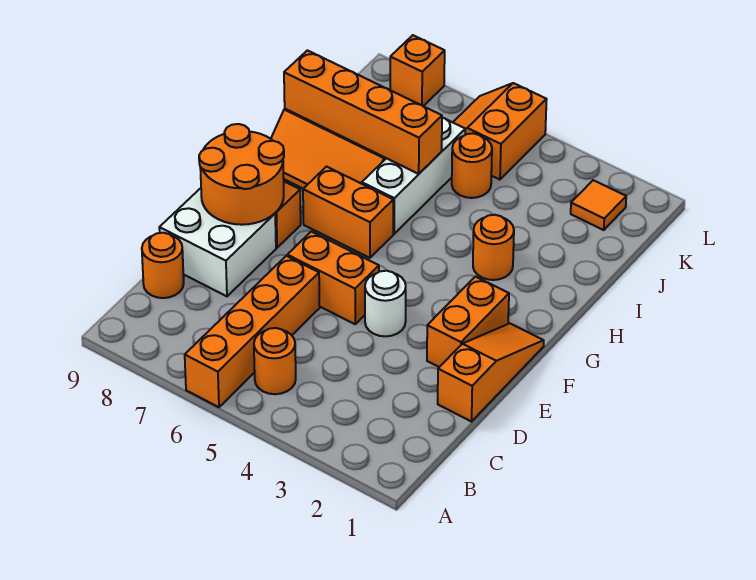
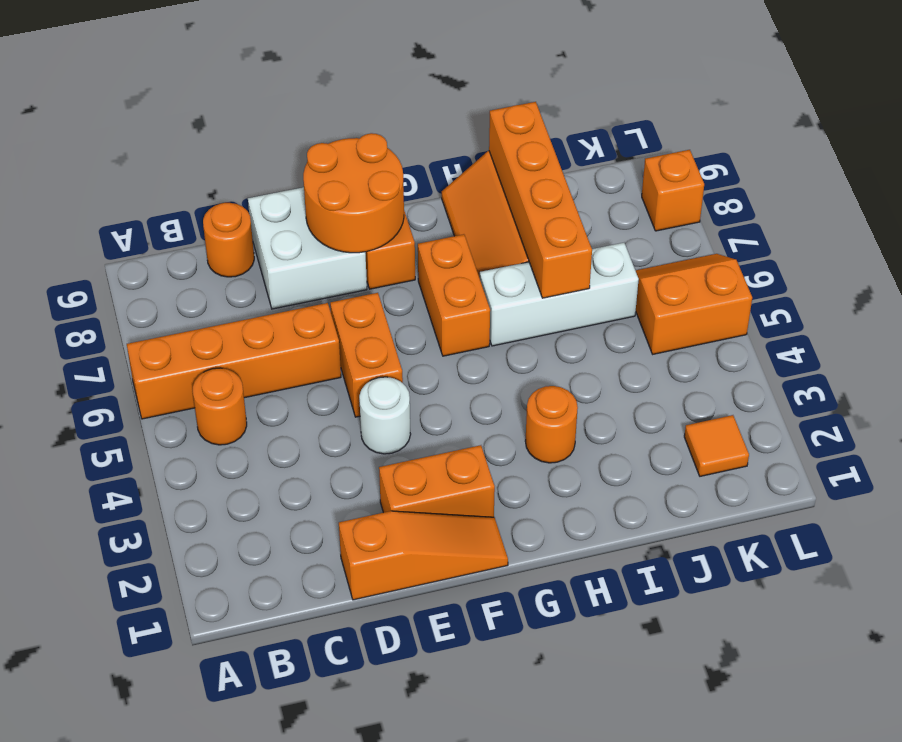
orange round brick J5 level 1 -> none

